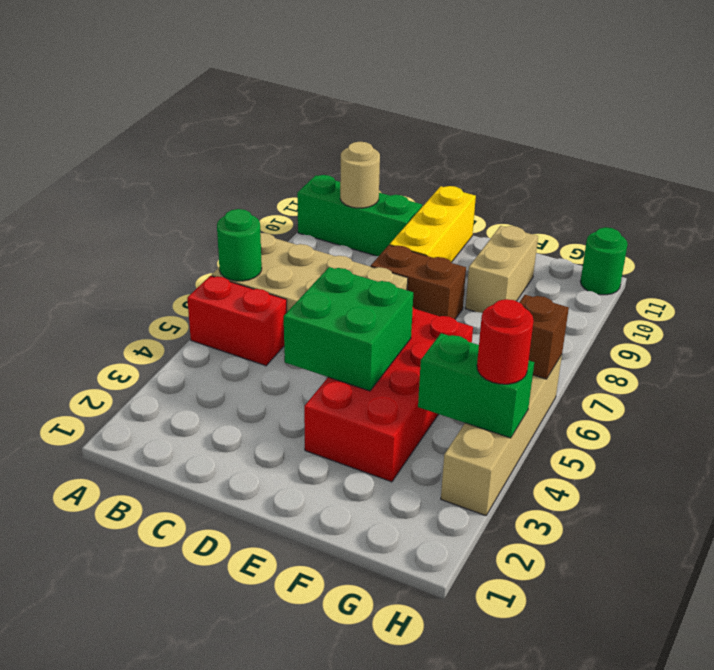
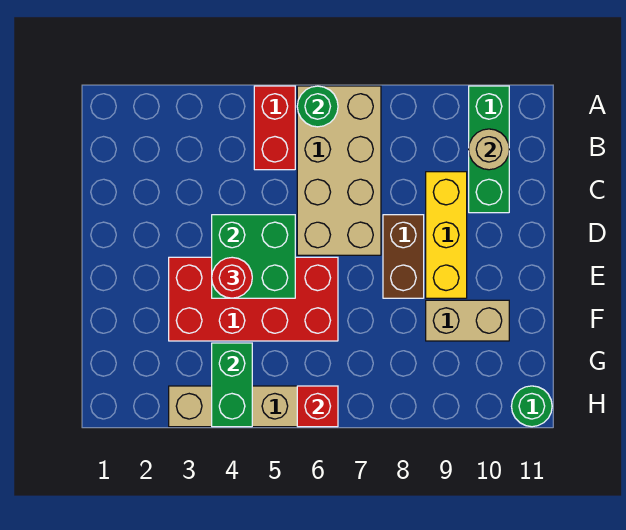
yellow brick D9:D11 level 1 -> yellow brick C9:E9 level 1
red round brick H4 level 3 -> red round brick E4 level 3
brown brick H6 level 2 -> red brick H6 level 2

